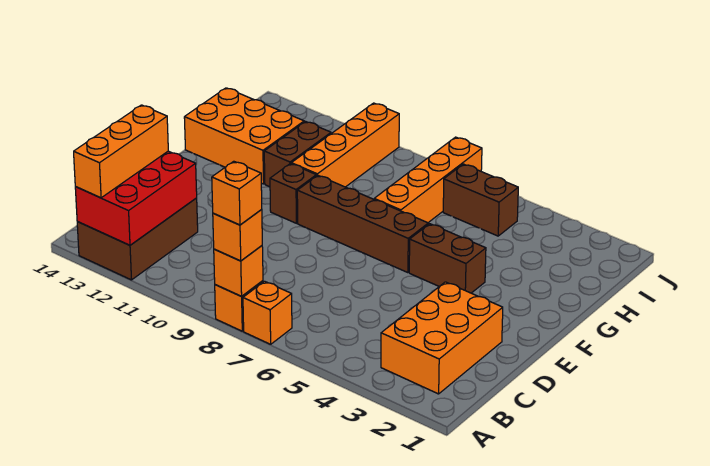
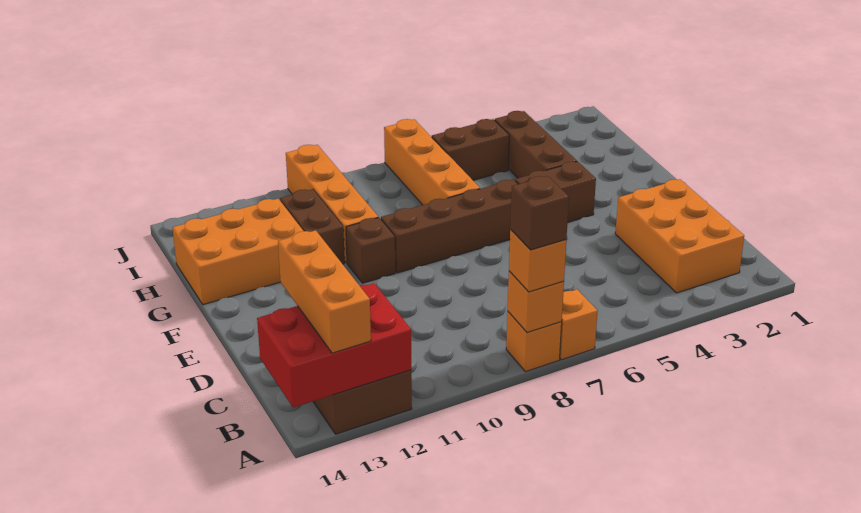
orange brick A8 level 4 -> brown brick A8 level 4
red brick A12:C13 level 2 -> red brick A12:B14 level 2
none -> brown brick G4:I4 level 1

